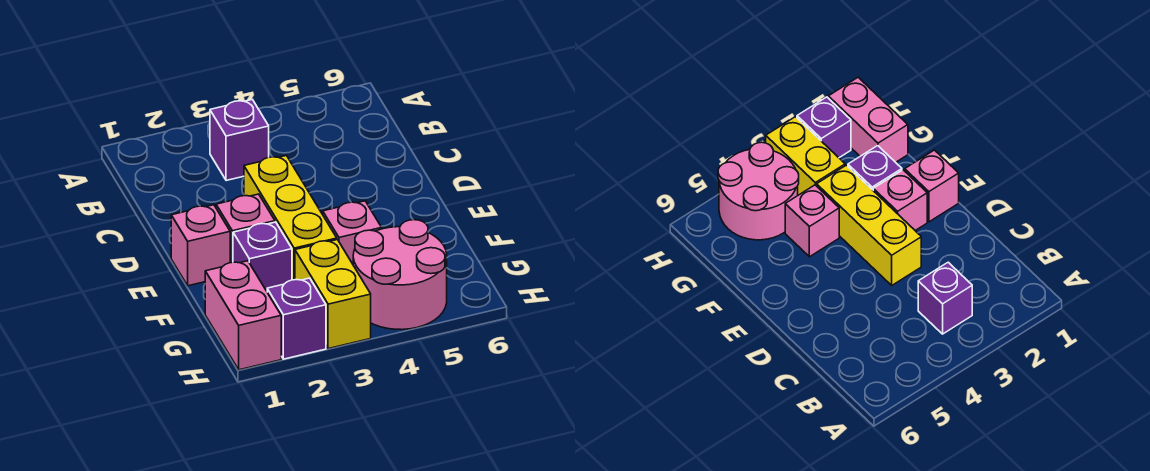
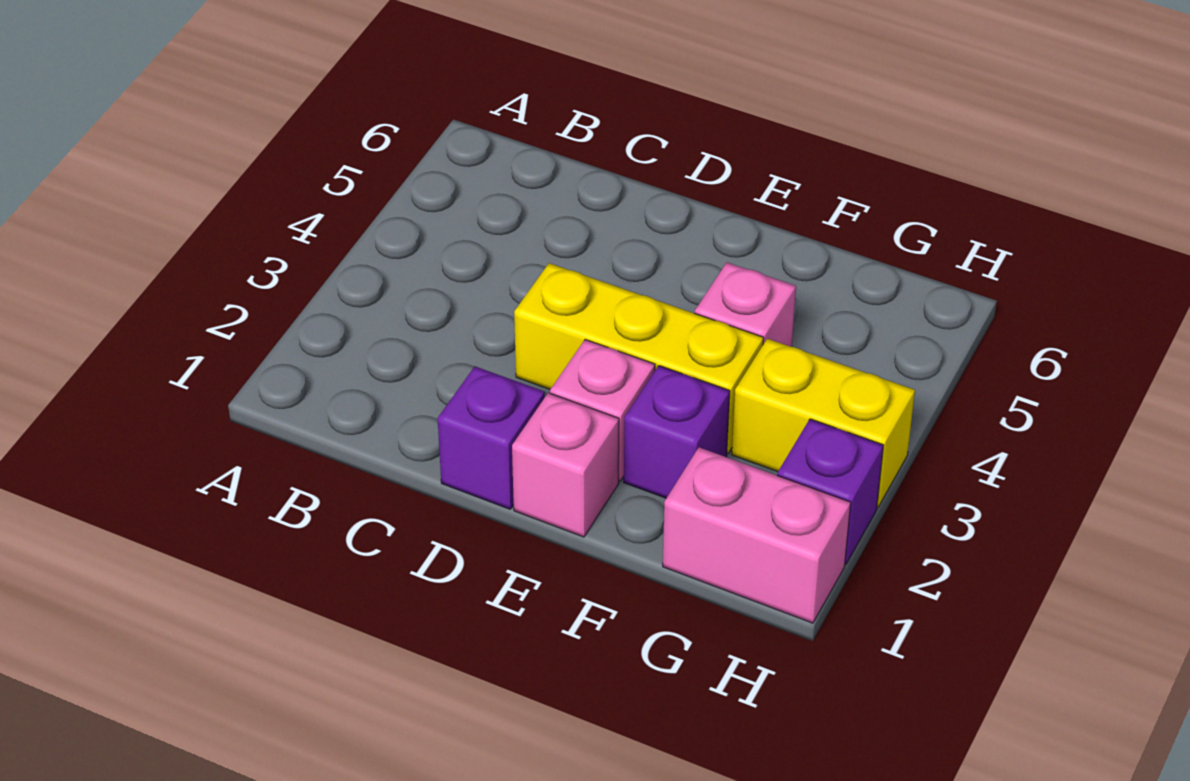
purple brick B3 level 1 -> purple brick D1 level 1
pink round brick G4:H5 level 1 -> none

